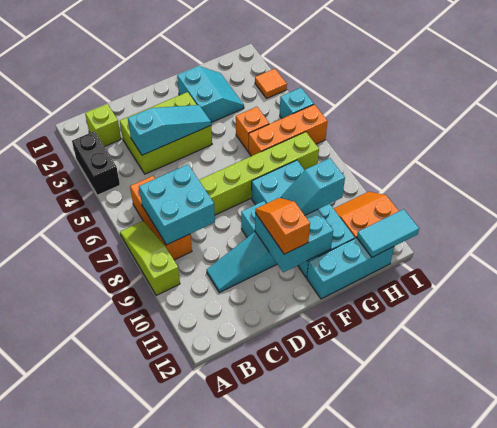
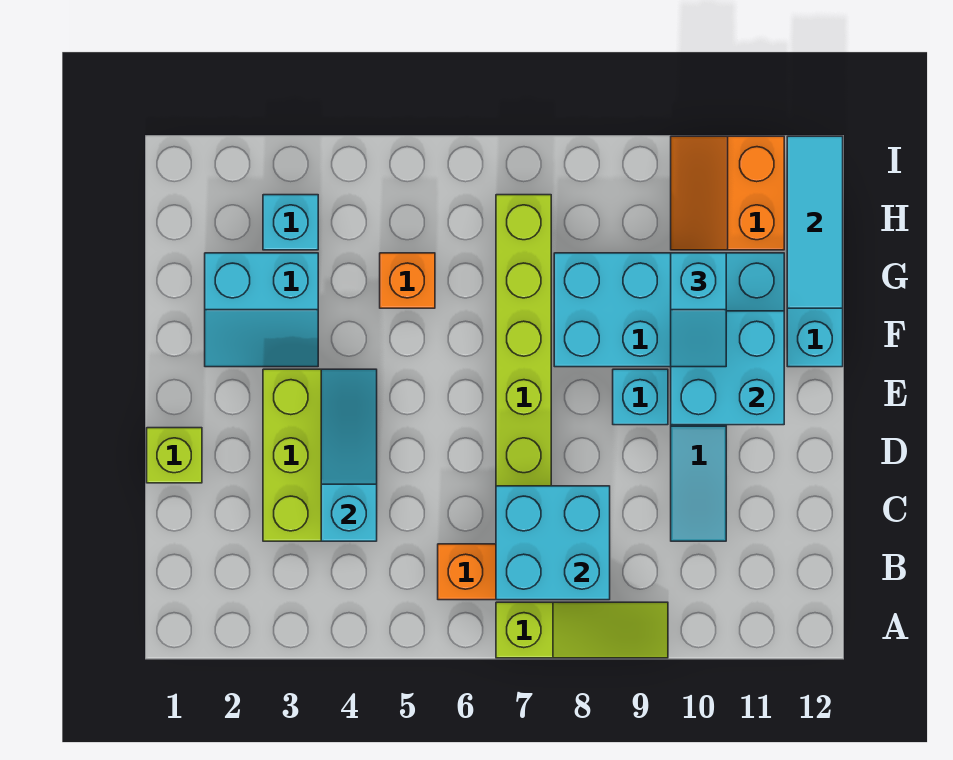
black brick A3:A4 level 1 -> none
lime slope A7:A9 level 1 top 9 -> lime slope A7:A9 level 1 top 7
lime brick B2 level 1 -> lime brick D1 level 1
orange slope E10:E11 level 3 top 11 -> none
cyan slope F2:G3 level 1 top F -> cyan slope F2:G3 level 1 top G
orange brick G6:I6 level 1 -> none
cyan tile H12:I12 level 2 -> cyan tile G12:I12 level 2
orange tile I3 level 1 -> none
cyan brick I5 level 1 -> cyan brick H3 level 1

